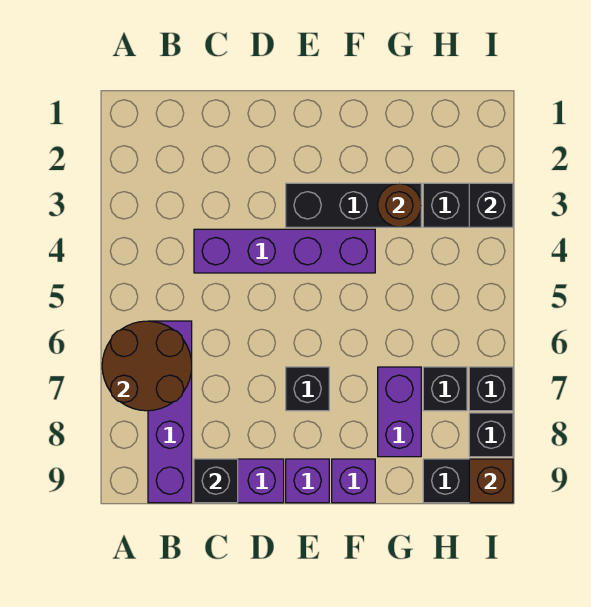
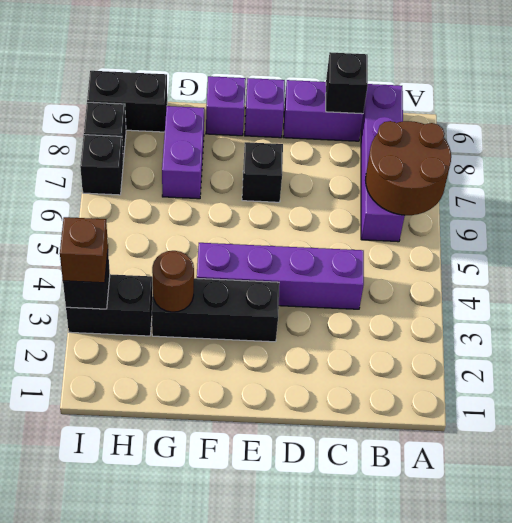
black brick H7 level 1 -> none
brown brick I9 level 2 -> brown brick I3 level 3

